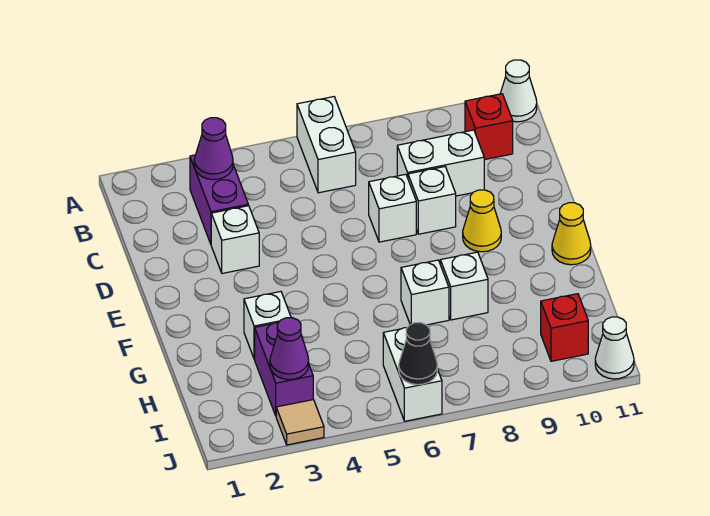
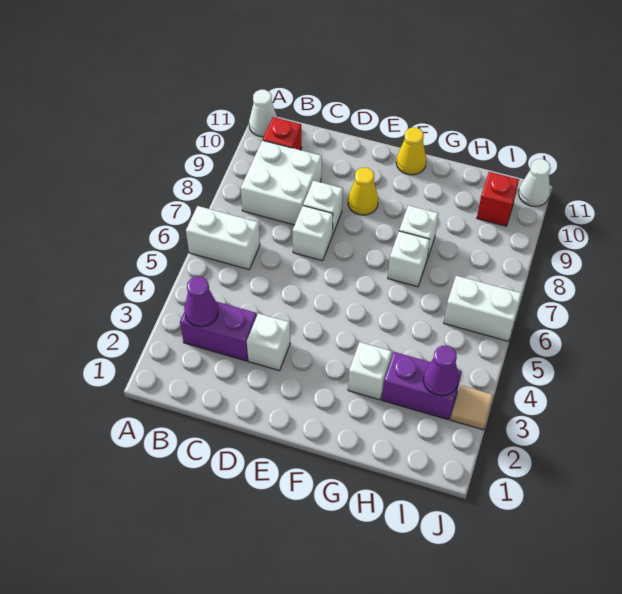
white brick C8:C9 level 1 -> white brick B8:C9 level 1
black cone J6 level 2 -> none

